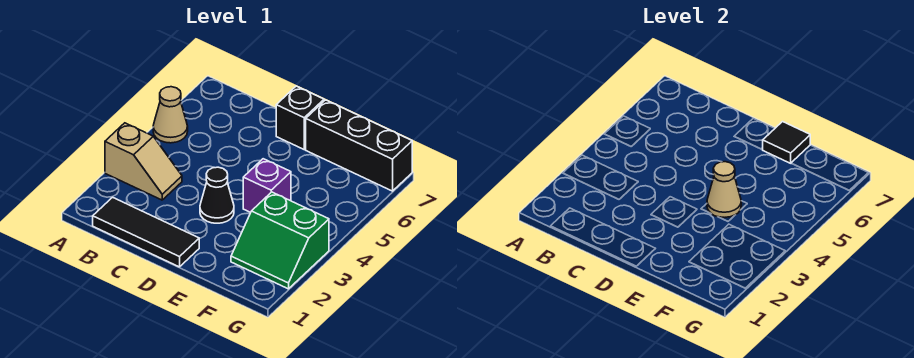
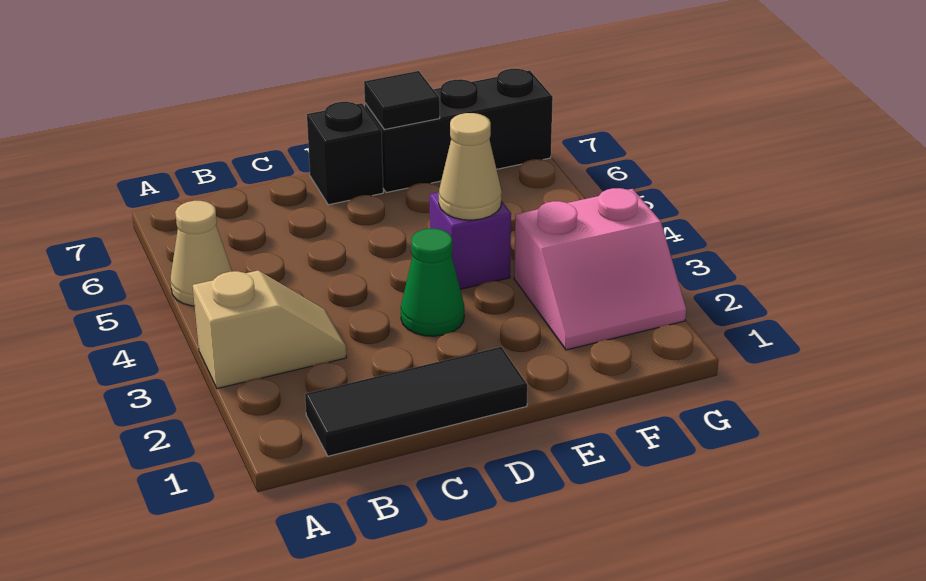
black cone D3 level 1 -> green cone D3 level 1
green slope F2:G3 level 1 top 3 -> pink slope F2:G3 level 1 top 3

